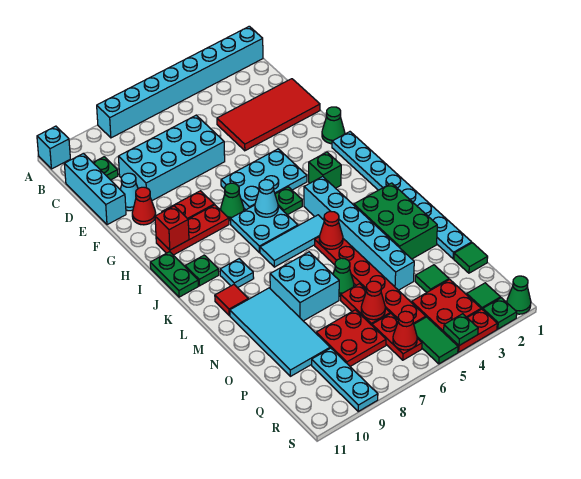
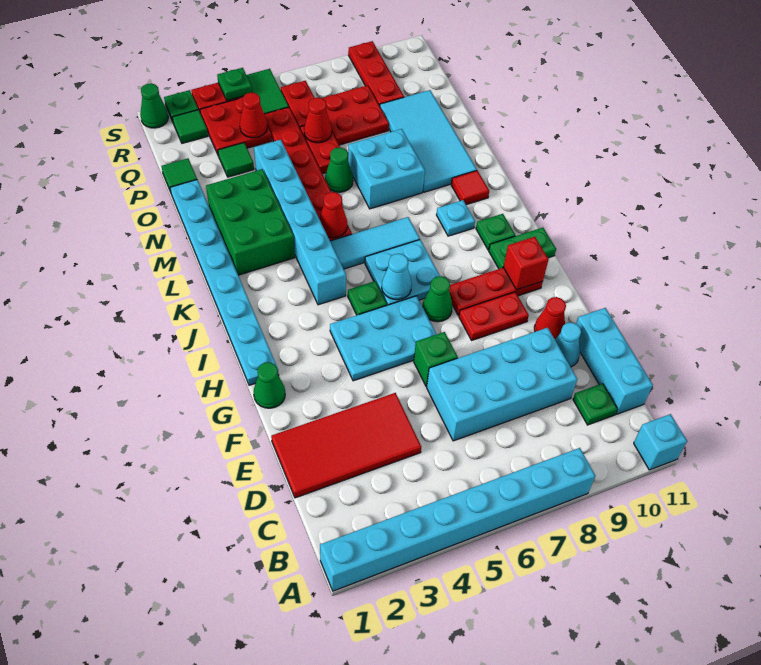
green brick I3 level 1 -> green brick F6 level 1
green plate I11:J11 level 1 -> green plate I10:I11 level 1
cyan plate Q9:S9 level 1 -> red plate Q9:S9 level 1
red cone R6 level 2 -> red cone Q4 level 2

